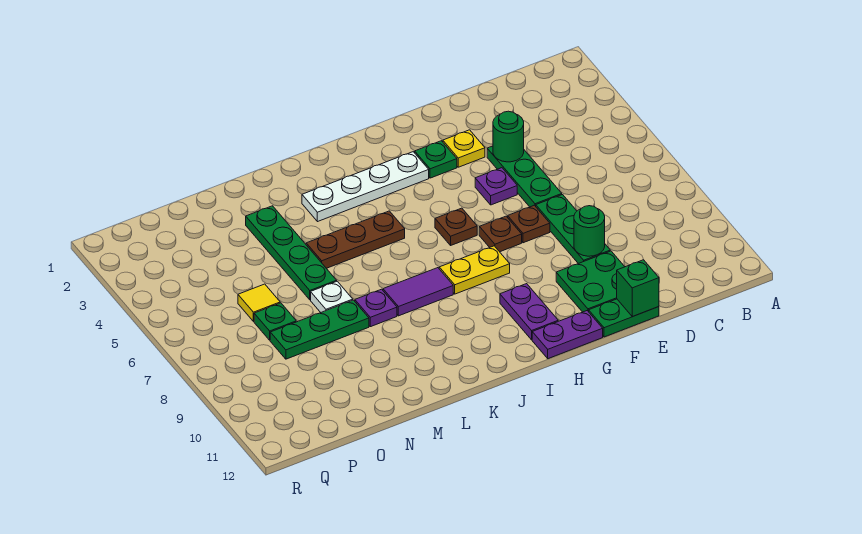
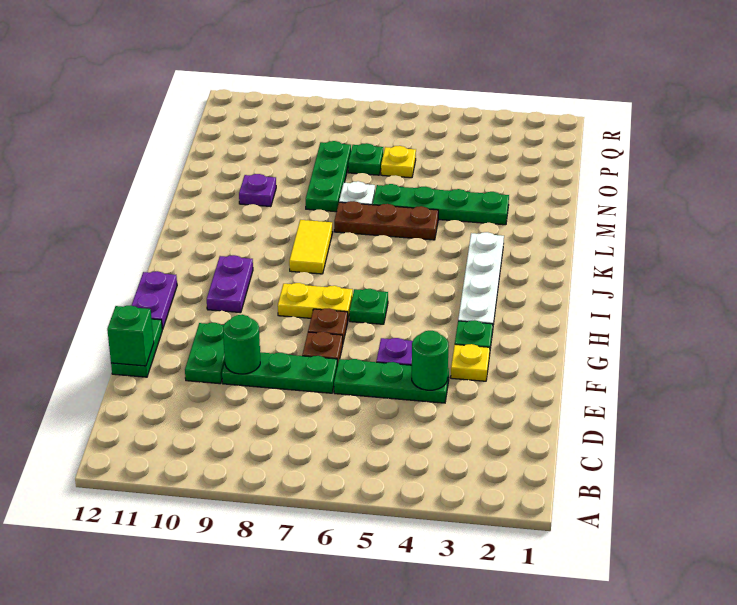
green plate E10:F11 level 1 -> green plate E10:F10 level 1
brown plate H6 level 1 -> green plate H6 level 1
yellow plate H8:I8 level 1 -> yellow plate H7:H8 level 1
purple plate H10:H11 level 1 -> purple plate H10:I10 level 1
brown plate J5:L5 level 1 -> brown plate L5:L7 level 1
purple tile J8:K8 level 1 -> yellow tile J8:K8 level 1
purple plate L8 level 1 -> purple plate M10 level 1
yellow tile O6 level 1 -> yellow plate O6 level 1

